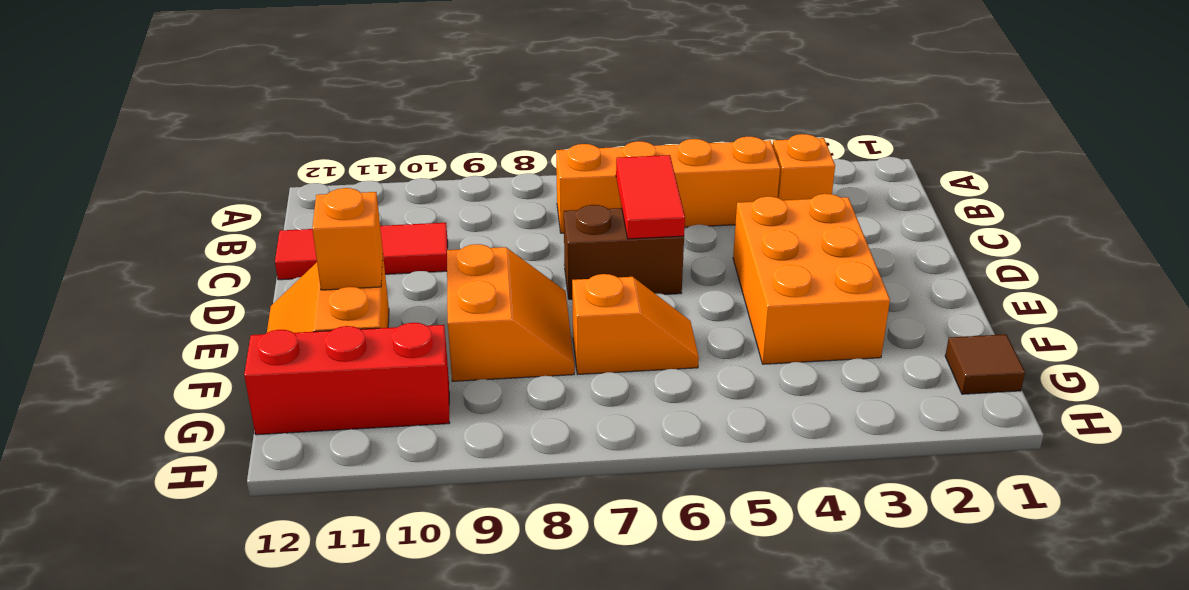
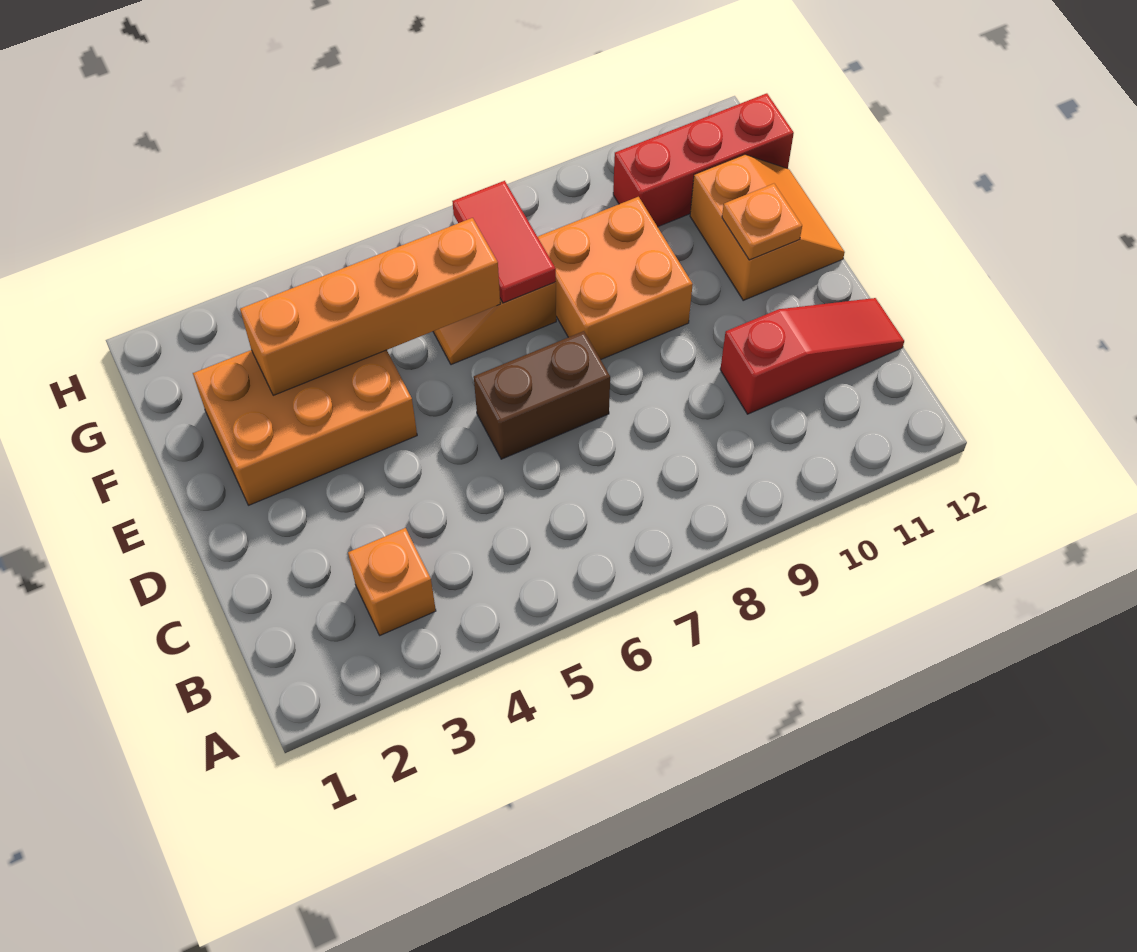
orange brick B4:B7 level 1 -> orange brick F3:F6 level 2
red tile C6:D6 level 2 -> red tile F7:G7 level 2
red tile C10:C12 level 1 -> red slope C10:C12 level 1 top 10
orange brick D3:F4 level 1 -> orange brick E2:F4 level 1
orange slope E8:F9 level 1 top 9 -> orange brick E8:F9 level 1
orange brick E11 level 2 -> orange plate E11 level 2
brown tile G1 level 1 -> none

